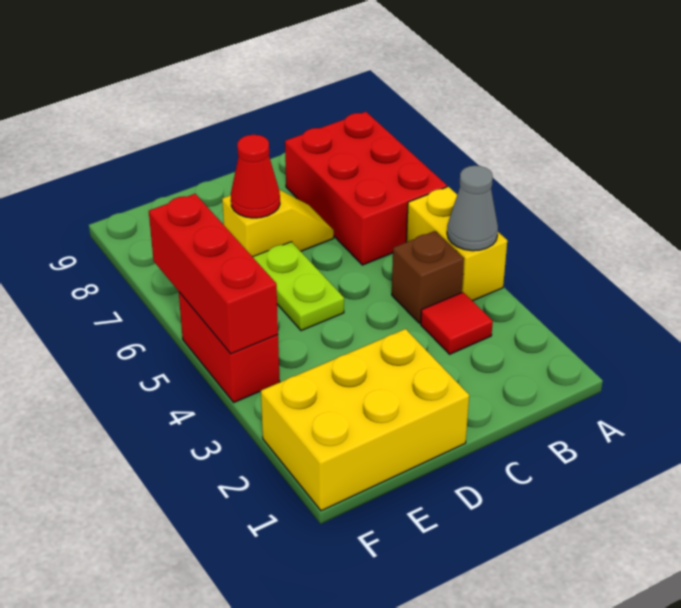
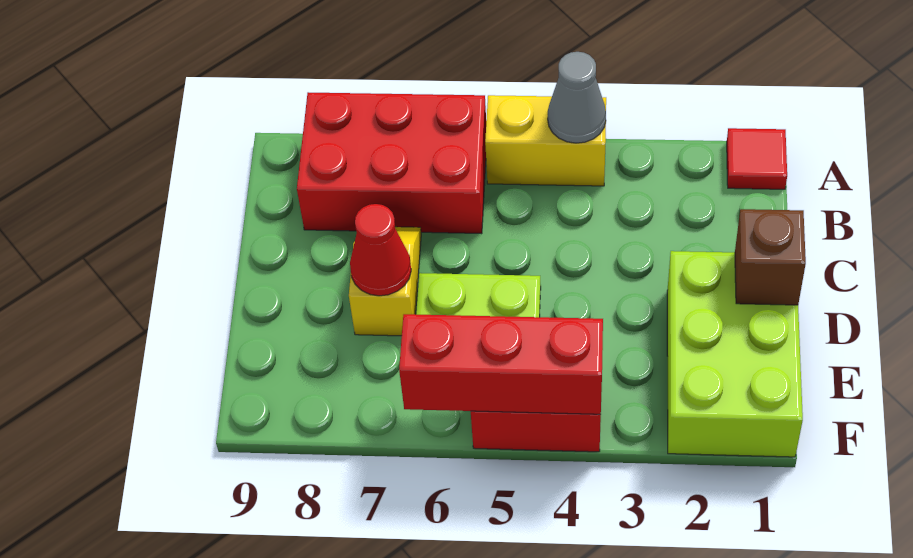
red tile B3 level 1 -> red tile A1 level 1
brown brick B4 level 1 -> brown brick D1 level 2
yellow brick D1:F2 level 1 -> lime brick D1:F2 level 1

